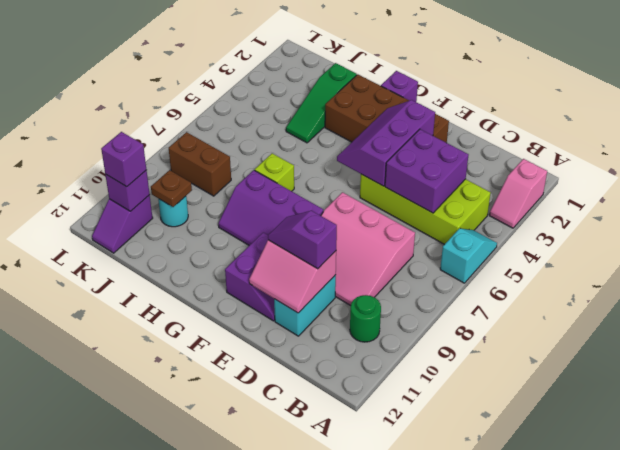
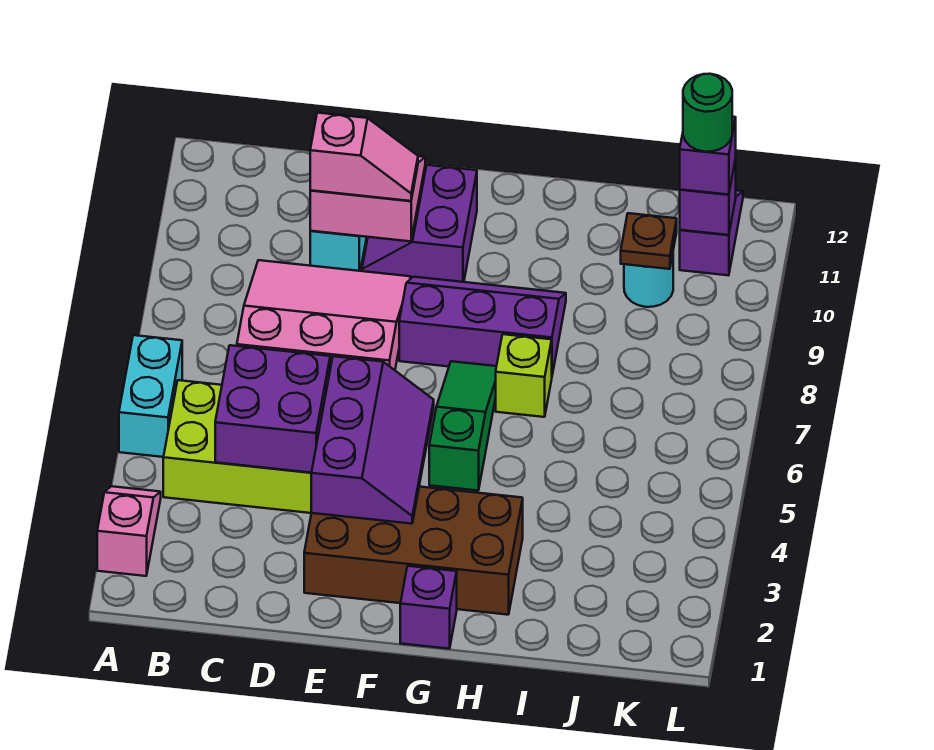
cyan slope A5:A6 level 1 top 6 -> cyan brick A5:A6 level 1
green round brick B10 level 1 -> green round brick K11 level 4
purple slope D10:E10 level 3 top D -> pink slope D10:E10 level 3 top D
green slope I2:I4 level 1 top 2 -> green slope G5:G7 level 1 top 5
brown brick J8:K8 level 1 -> none

